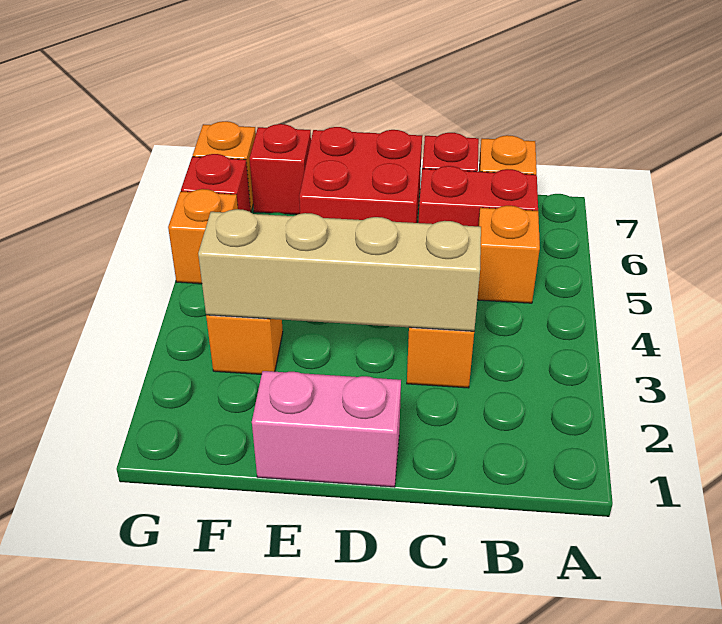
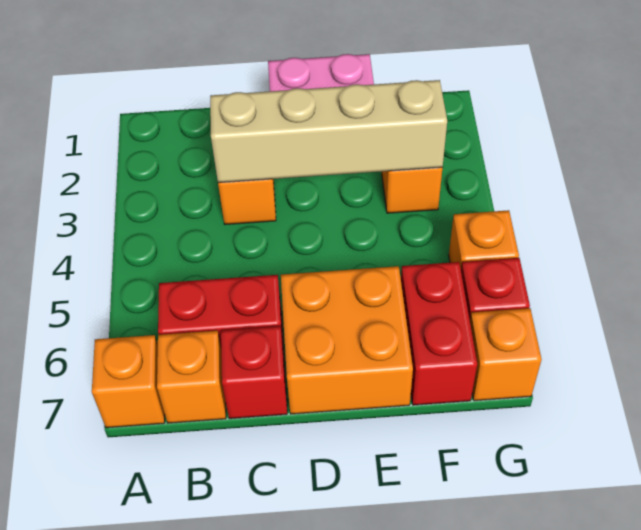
orange brick B5 level 1 -> orange brick A7 level 1
red brick D6:E7 level 1 -> orange brick D6:E7 level 1
red brick F7 level 1 -> red brick F6:F7 level 1

